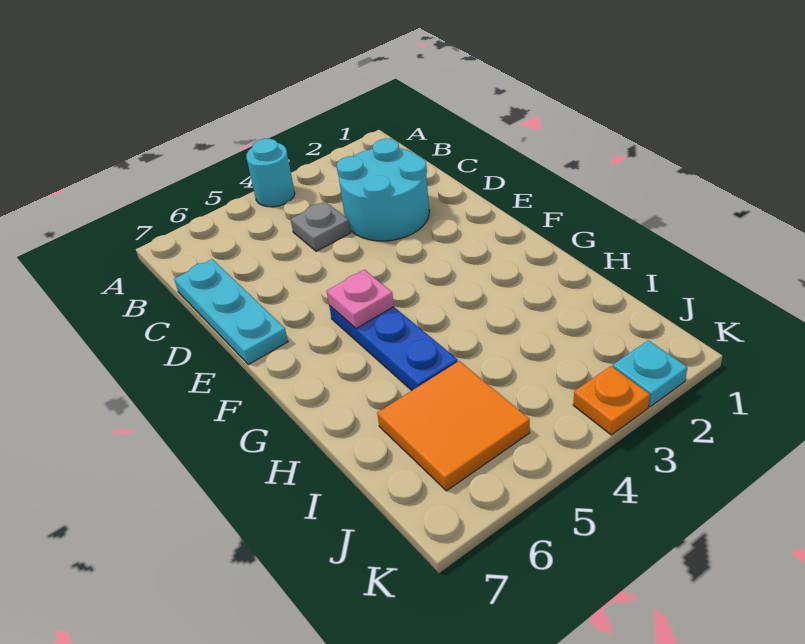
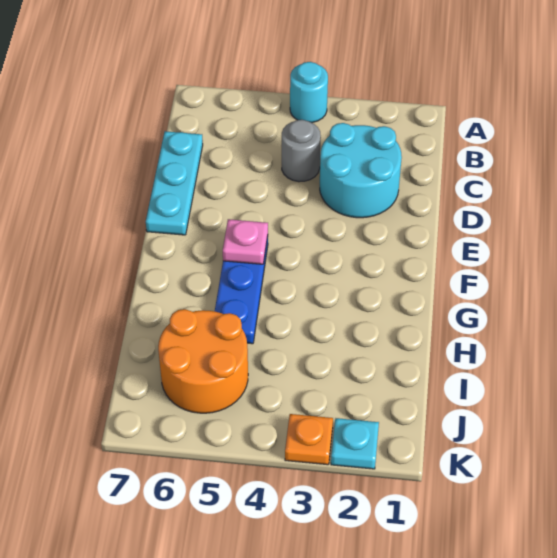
grey plate C4 level 1 -> grey round brick C4 level 1
orange tile I5:J6 level 1 -> orange round brick I5:J6 level 1

